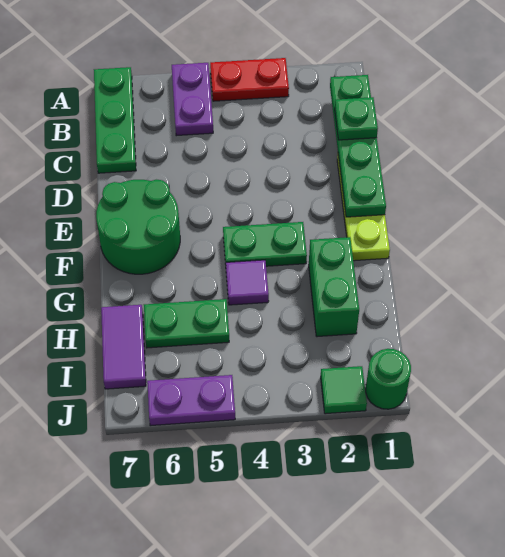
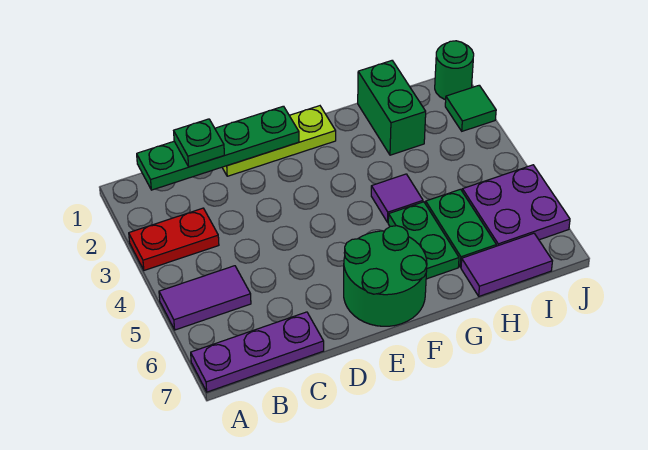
red plate A3:A4 level 1 -> red plate A3:B3 level 1
purple plate A5:B5 level 1 -> purple tile A5:B5 level 1
green plate A7:C7 level 1 -> purple plate A7:C7 level 1
green plate F3:F4 level 1 -> green plate G5:G6 level 1
green brick G2:H2 level 1 -> green brick H1:H2 level 1
purple plate J5:J6 level 1 -> purple plate I5:J6 level 1

